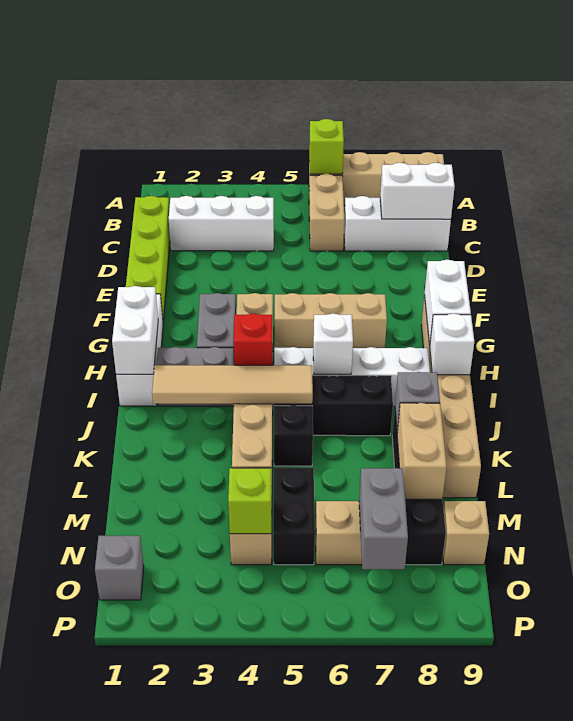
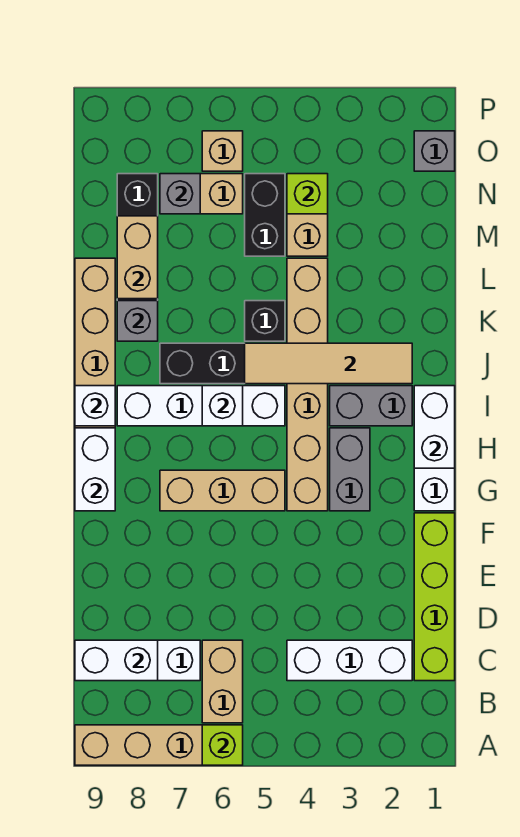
red brick I4 level 2 -> none
grey brick N7:O7 level 2 -> grey brick N7 level 2
tan brick N9 level 1 -> tan brick O6 level 1

